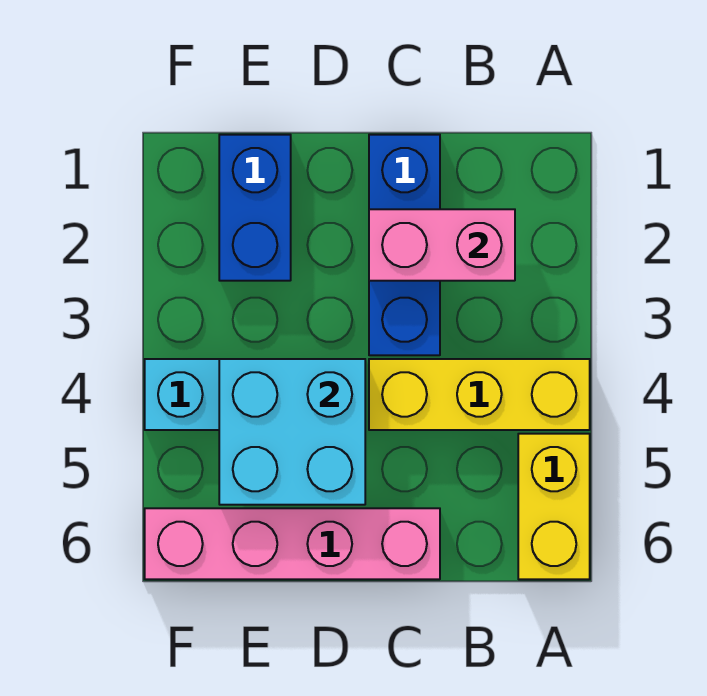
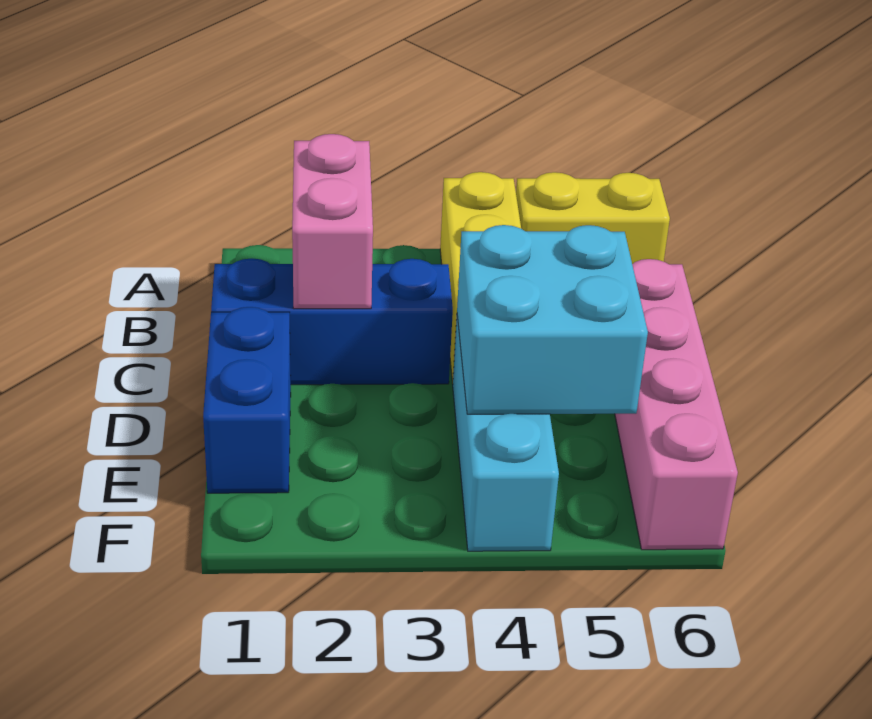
blue brick E1:E2 level 1 -> blue brick D1:E1 level 1

